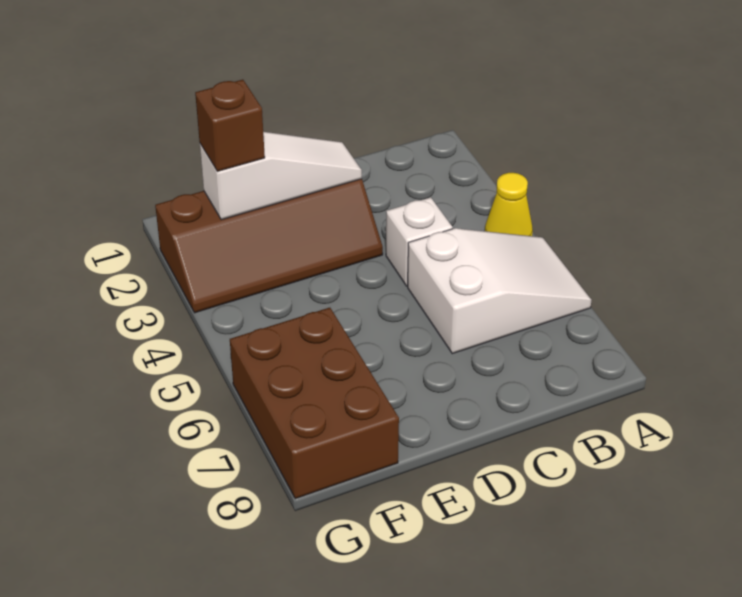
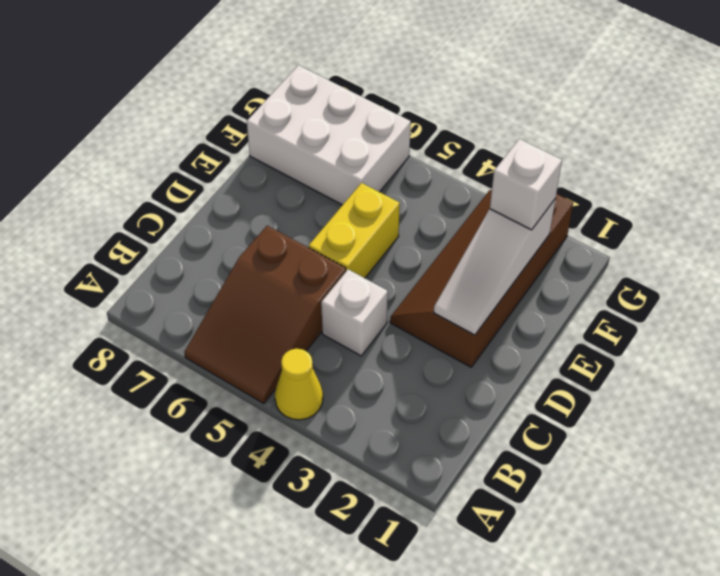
white slope A5:C6 level 1 top C -> brown slope A5:C6 level 1 top C
none -> yellow brick D5:E5 level 1
brown brick F2 level 3 -> white brick F2 level 3
brown brick F6:G8 level 1 -> white brick F6:G8 level 1

